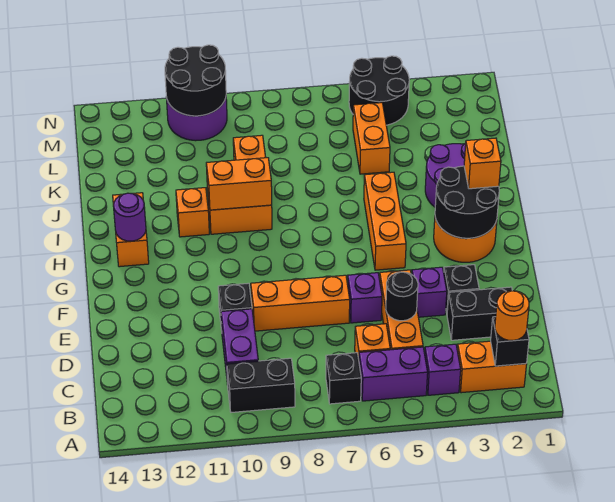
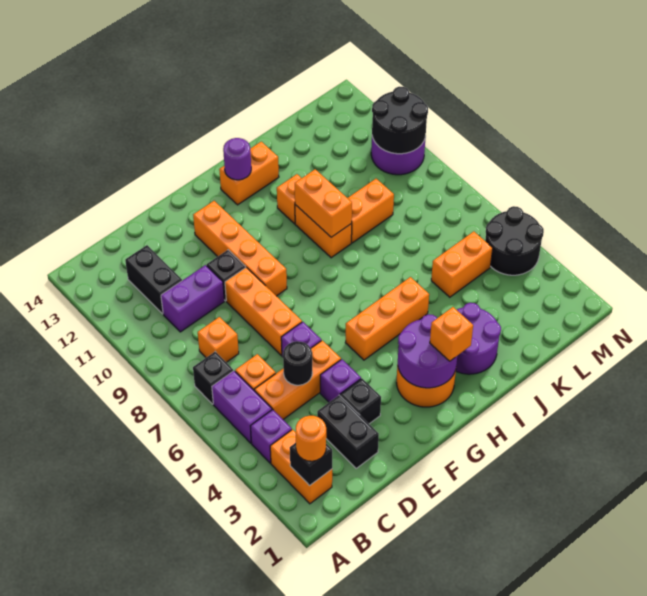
black brick B9:B10 level 1 -> black brick C11:C12 level 1
none -> orange brick C8 level 1
none -> orange brick F9:F12 level 1
black round brick G2:H3 level 2 -> purple round brick G2:H3 level 2

